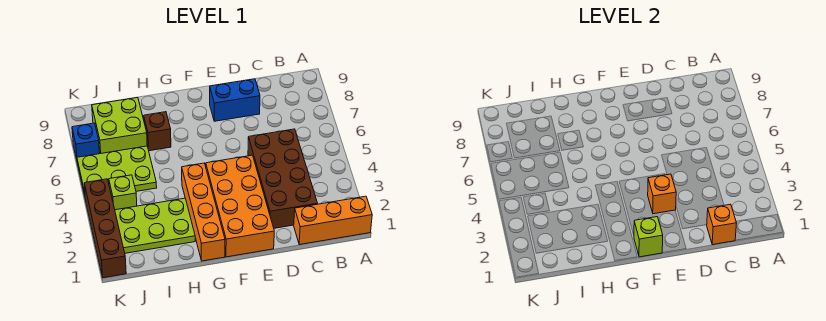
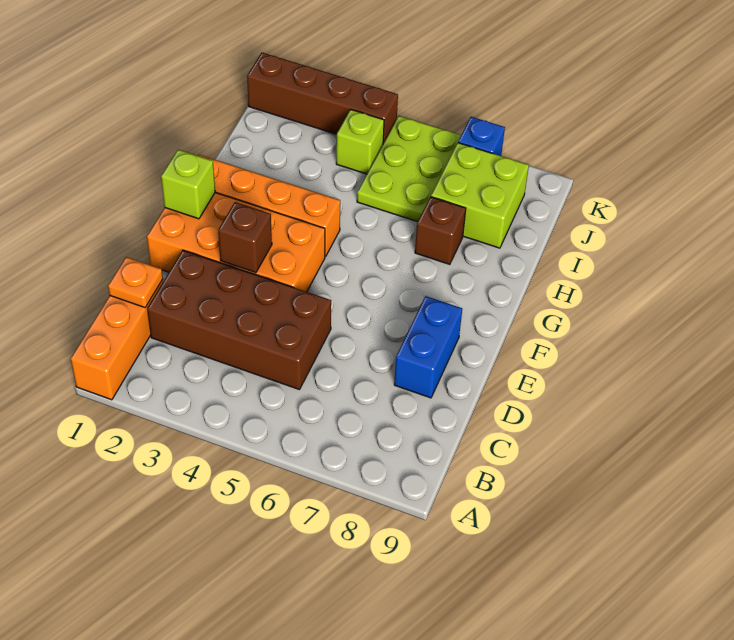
orange brick C1 level 2 -> orange plate C1 level 2
orange brick E3 level 2 -> brown brick E3 level 2
lime plate H2:J3 level 1 -> none

